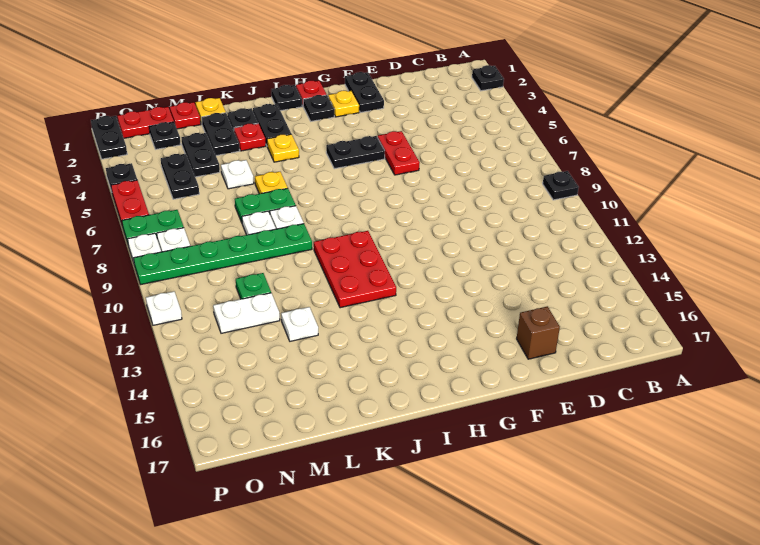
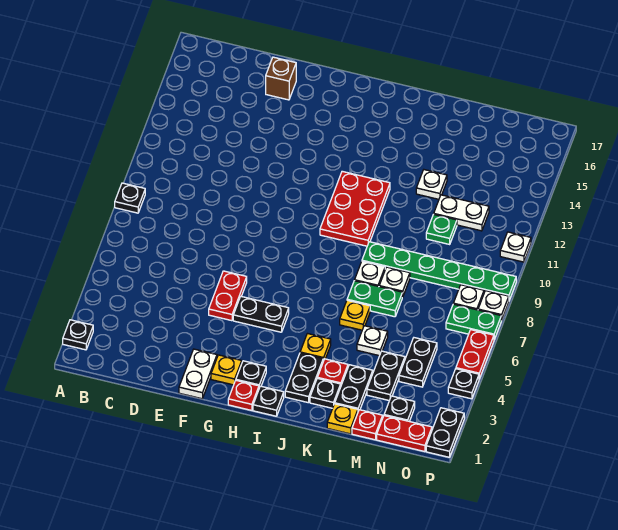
black plate F1:F2 level 1 -> white plate F1:F2 level 1

